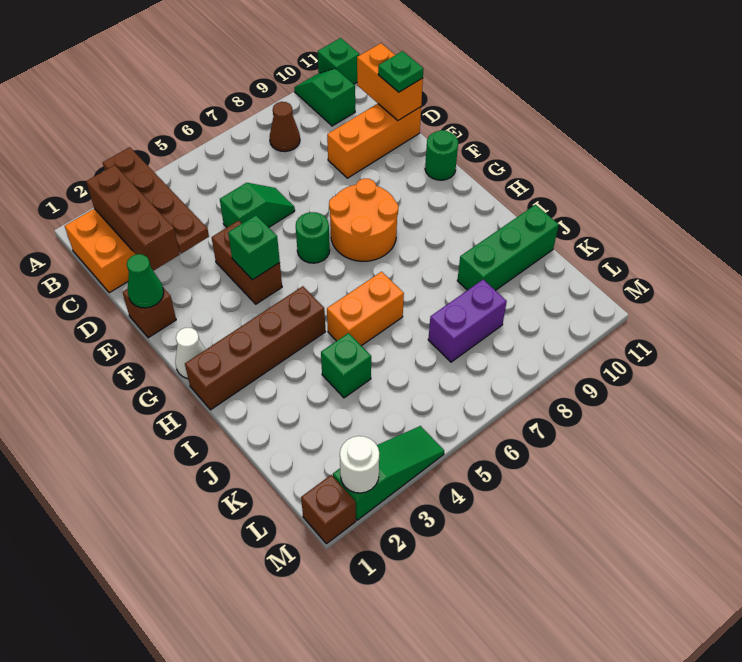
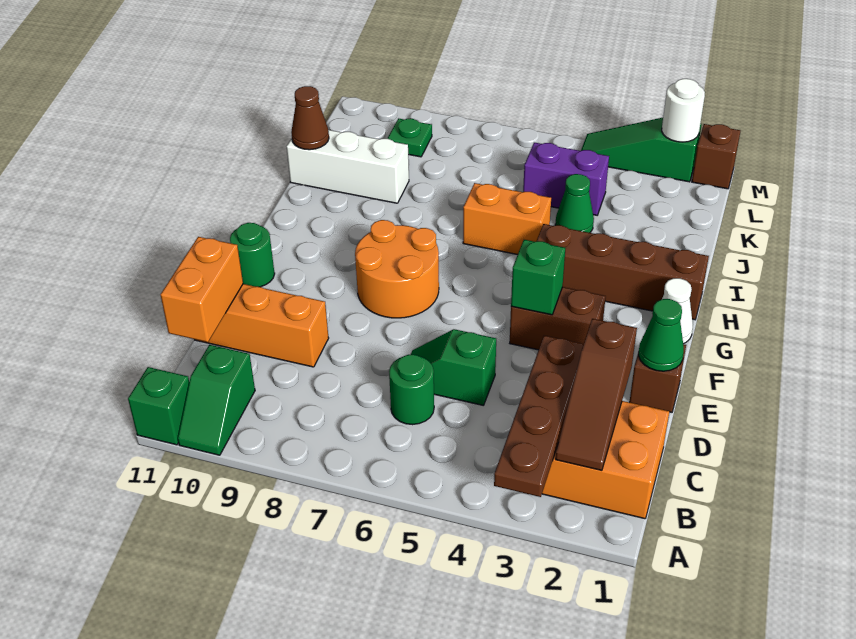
brown brick B2:D2 level 2 -> brown slope B2:D2 level 2 top D
brown cone B8 level 1 -> brown cone J11 level 2
green plate D11 level 3 -> green plate L9 level 1
brown brick E4:F4 level 1 -> brown brick F3:F4 level 1
green round brick F6 level 1 -> green round brick C6 level 1
green brick J4 level 1 -> green cone J4 level 1
green brick J9:J11 level 1 -> white brick J9:J11 level 1
purple brick K7:K8 level 1 -> purple brick K4:K5 level 1

